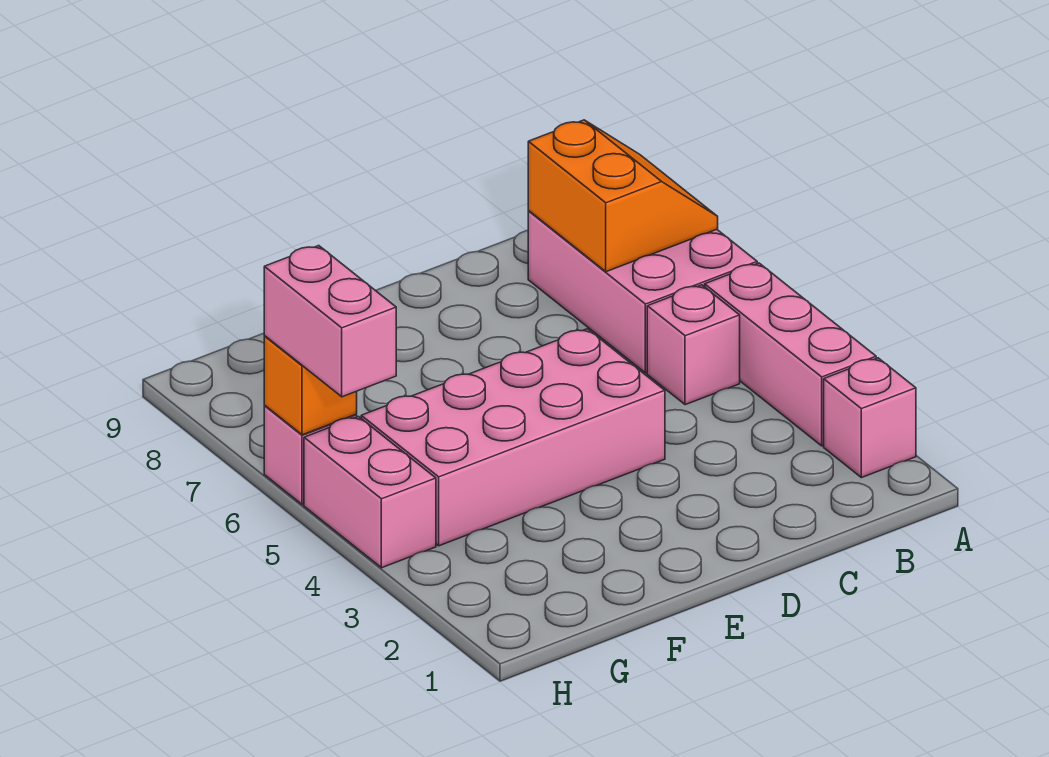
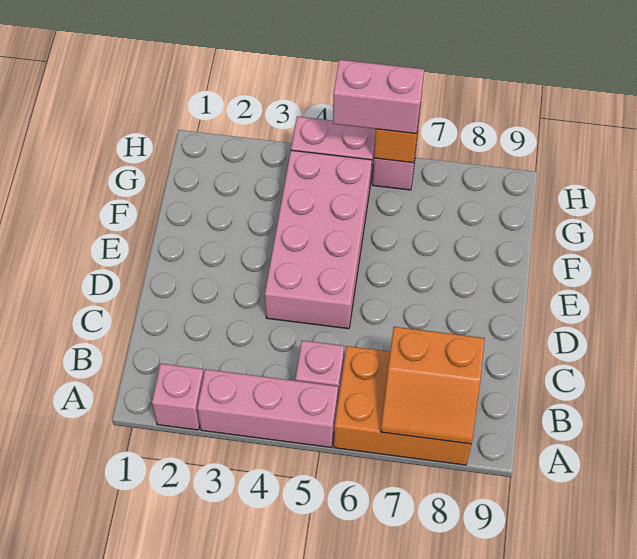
pink brick A6:B8 level 1 -> orange brick A6:B8 level 1

